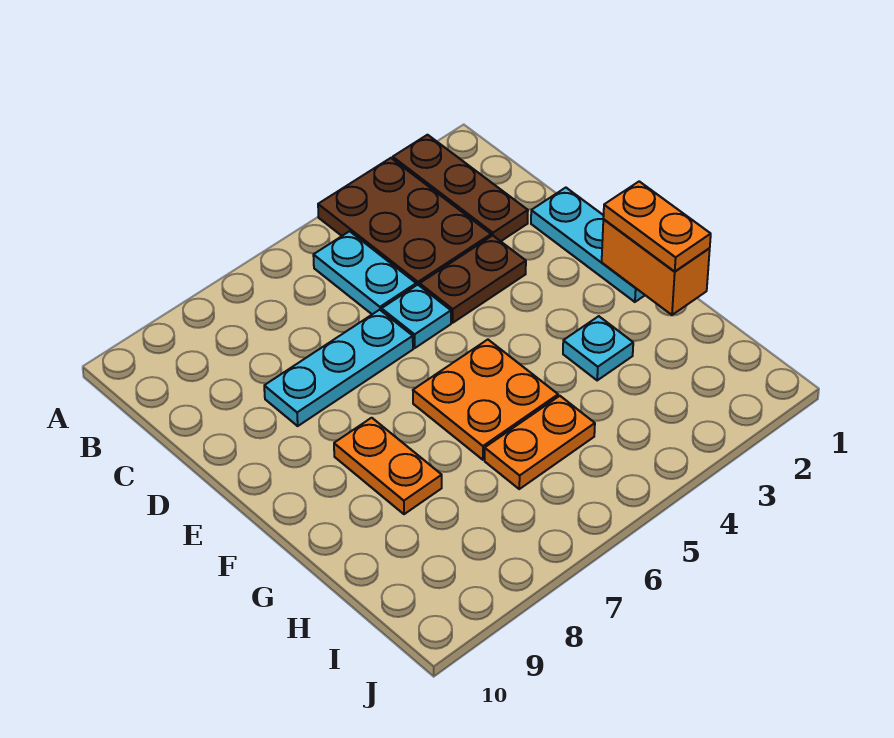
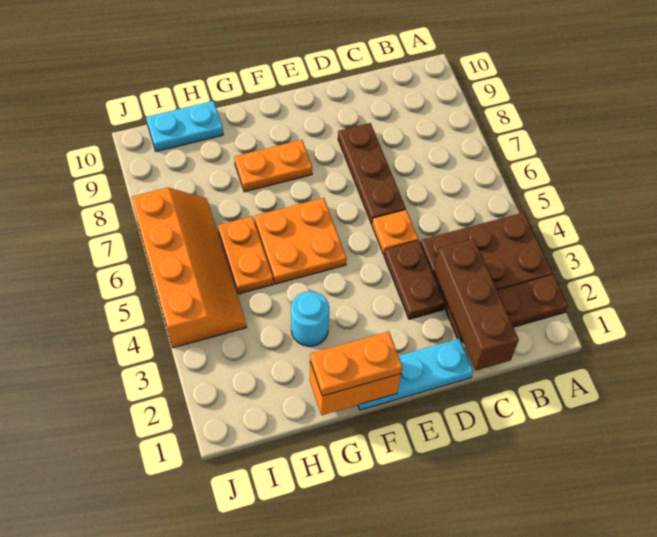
cyan plate B5:C5 level 1 -> cyan plate H10:I10 level 1
none -> brown brick C1:C3 level 2
cyan plate D5 level 1 -> orange plate D5 level 1
cyan plate D6:D8 level 1 -> brown plate D6:D8 level 1
cyan plate G3 level 1 -> cyan round brick G3 level 1
none -> orange slope I4:J7 level 1 top J

